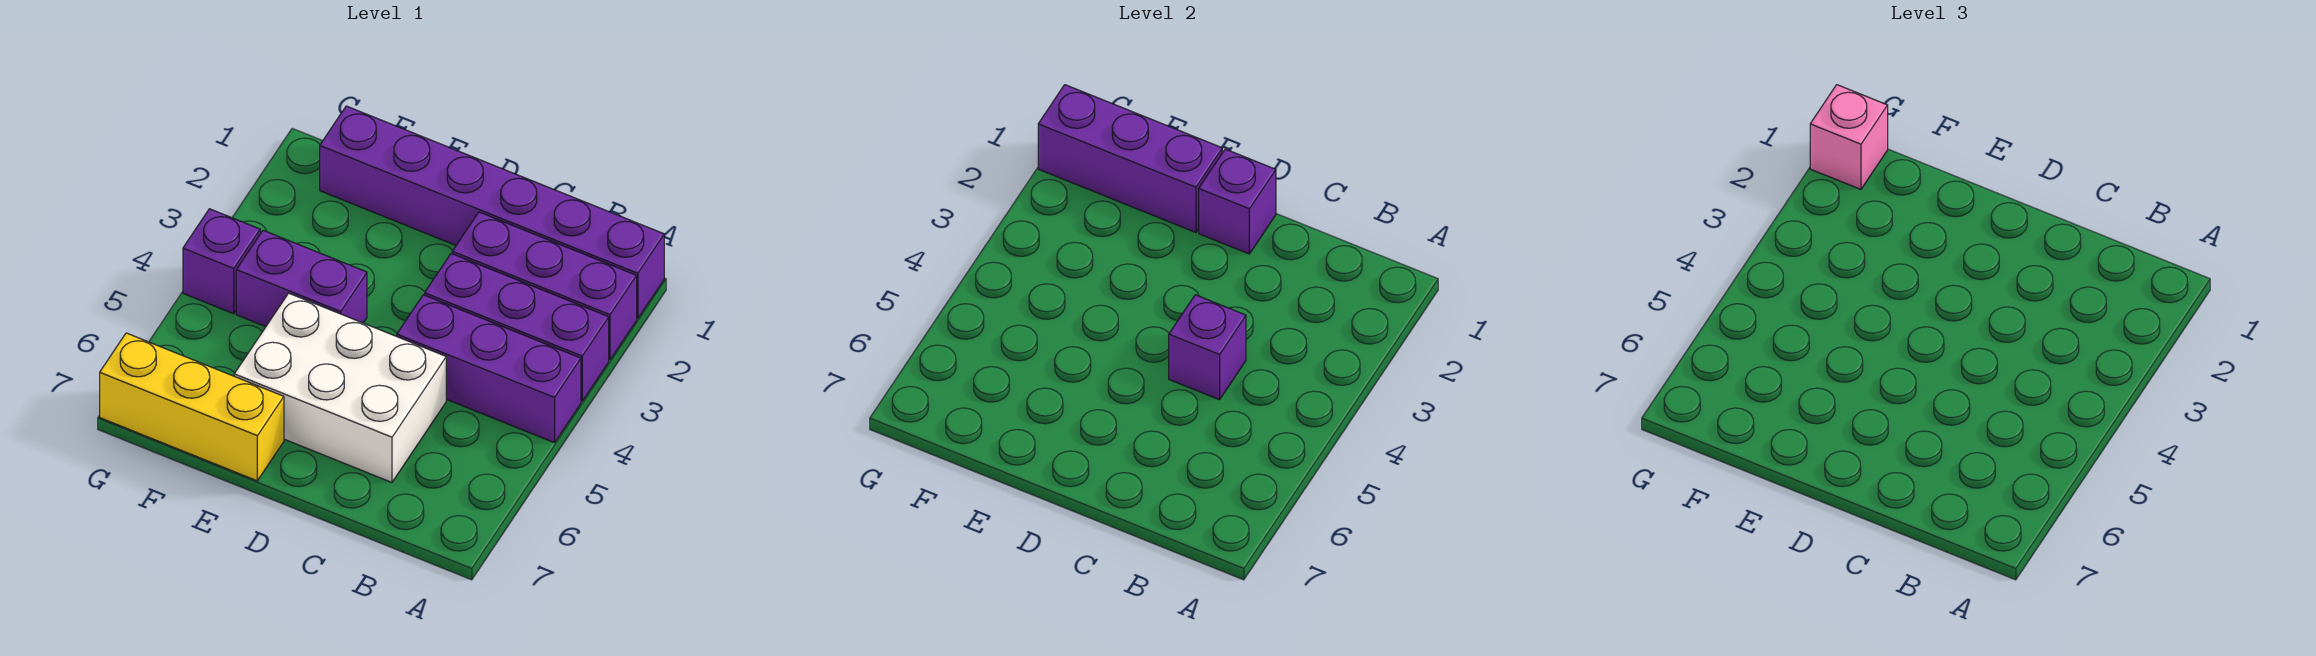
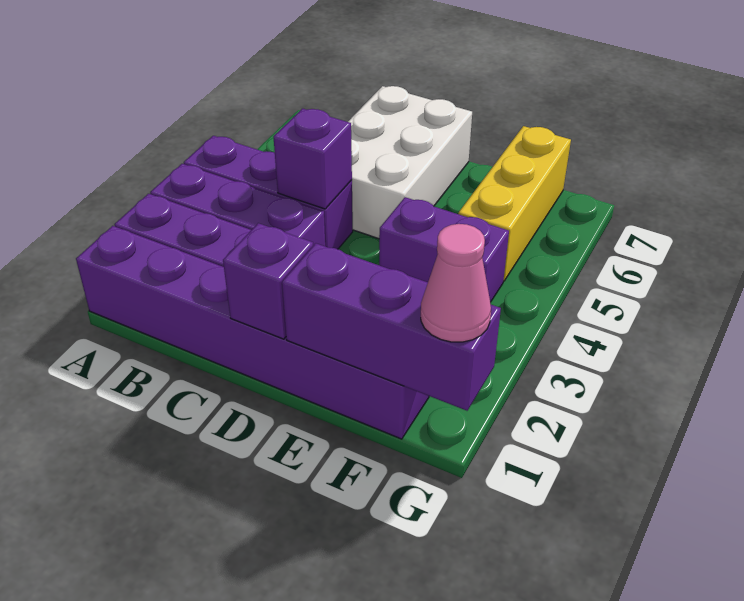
white brick C5:E6 level 1 -> white brick C5:D7 level 1
yellow brick E7:G7 level 1 -> yellow brick F5:F7 level 1
pink brick G1 level 3 -> pink cone G1 level 3
purple brick G4 level 1 -> none

